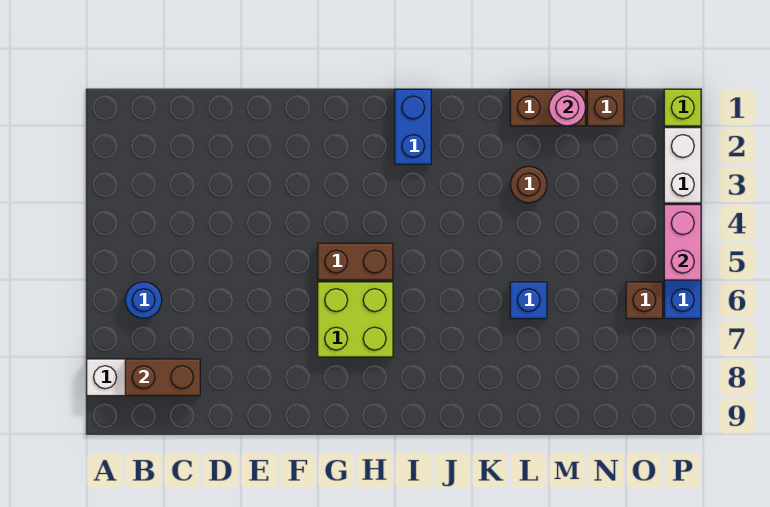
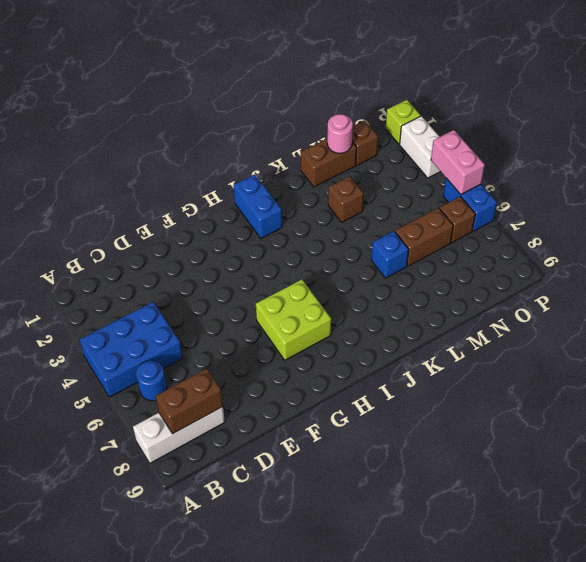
none -> blue brick A4:C5 level 1
brown brick G5:H5 level 1 -> brown brick M6:N6 level 1
brown round brick L3 level 1 -> brown brick L3 level 1

